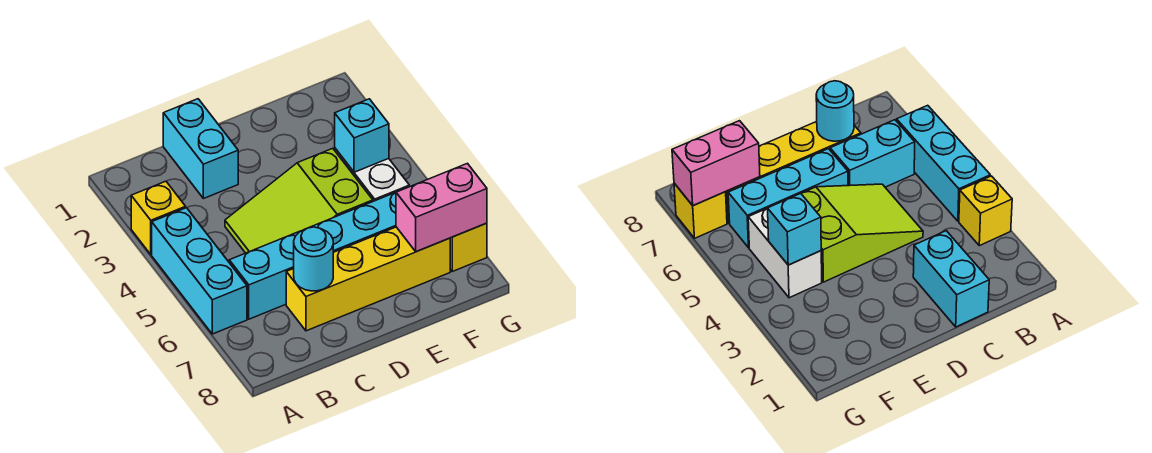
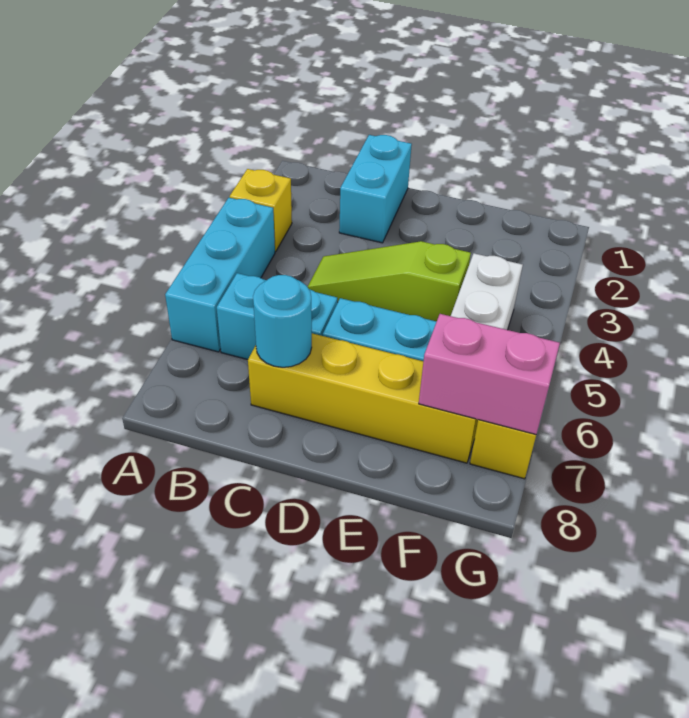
lime slope C4:E5 level 1 top E -> lime slope C4:E4 level 1 top E
cyan brick F4 level 2 -> none

